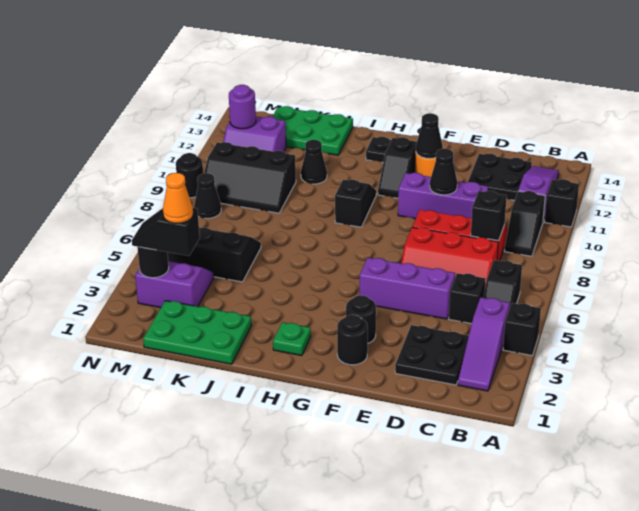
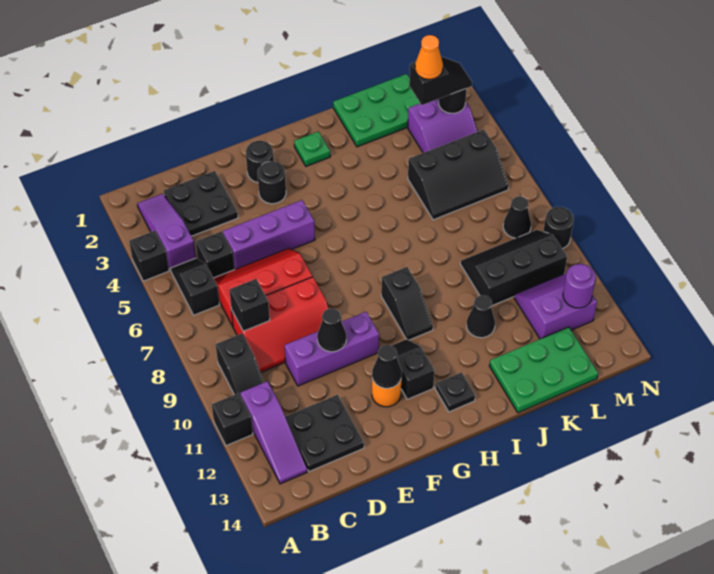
black slope B9:B10 level 1 top 10 -> black slope B9:B10 level 1 top 9

